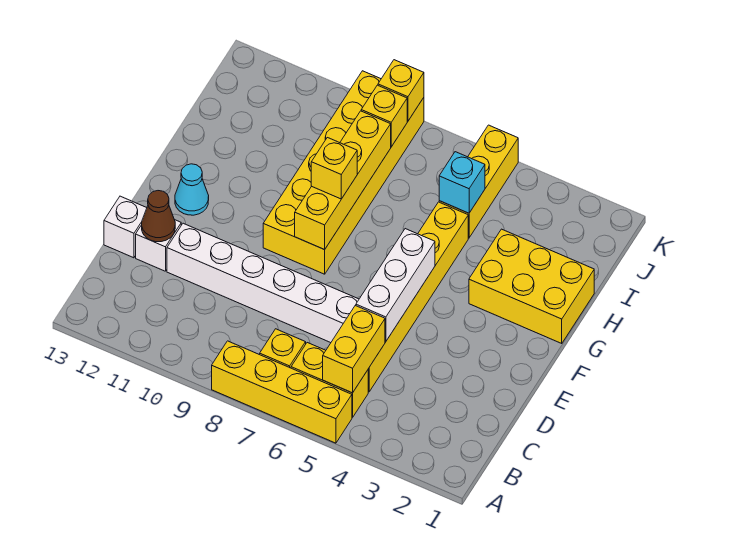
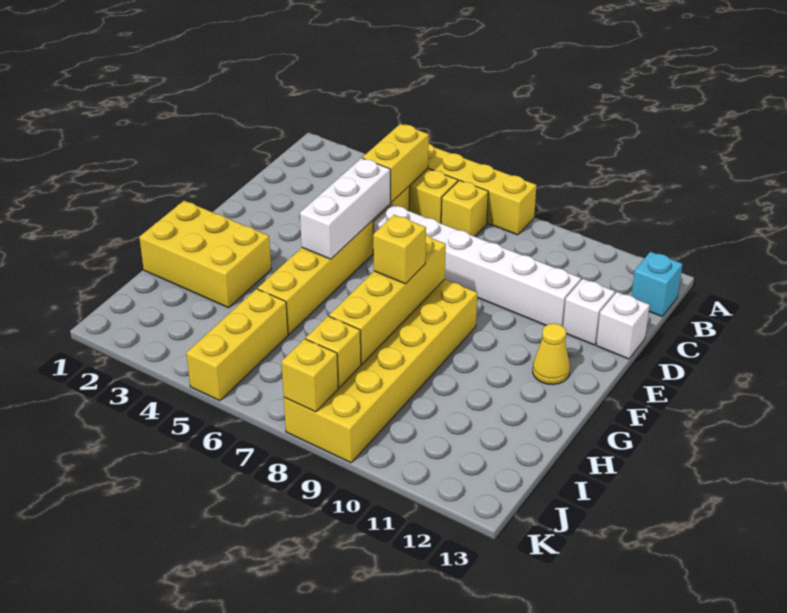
brown cone D12 level 2 -> none
cyan cone F12 level 1 -> yellow cone F12 level 1
cyan brick I5 level 2 -> cyan brick B13 level 1

